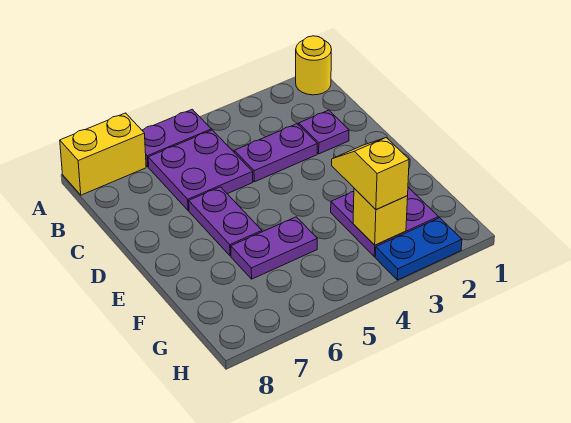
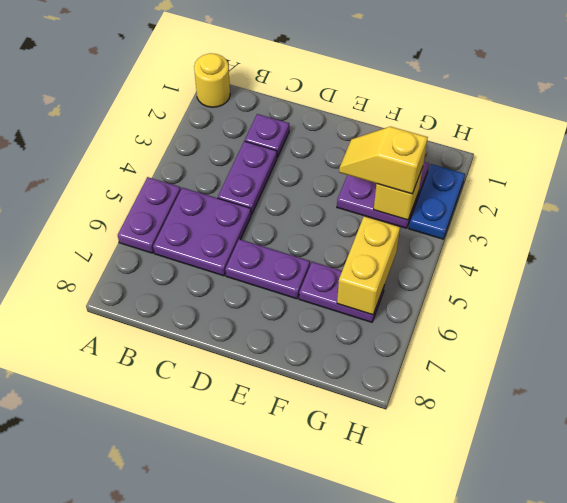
yellow brick A7:A8 level 1 -> yellow brick G5:G6 level 2
purple plate F5:F6 level 1 -> purple plate F6:G6 level 1

